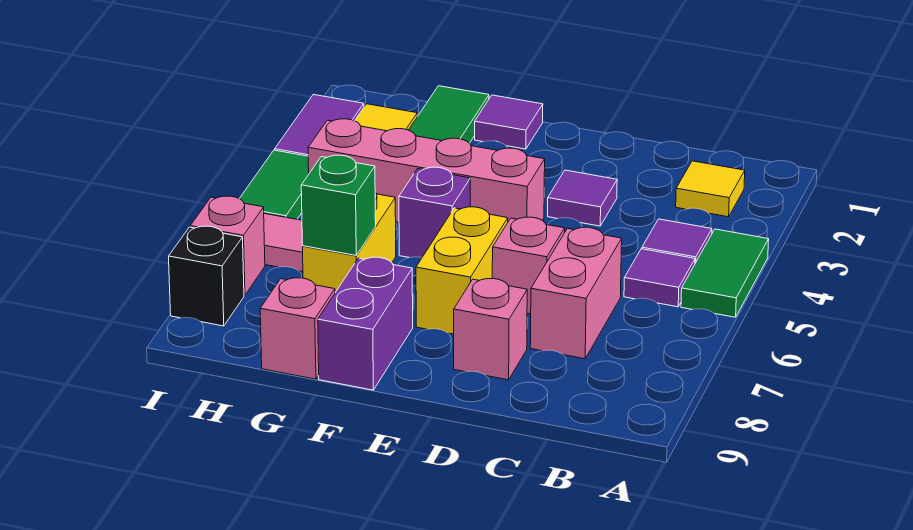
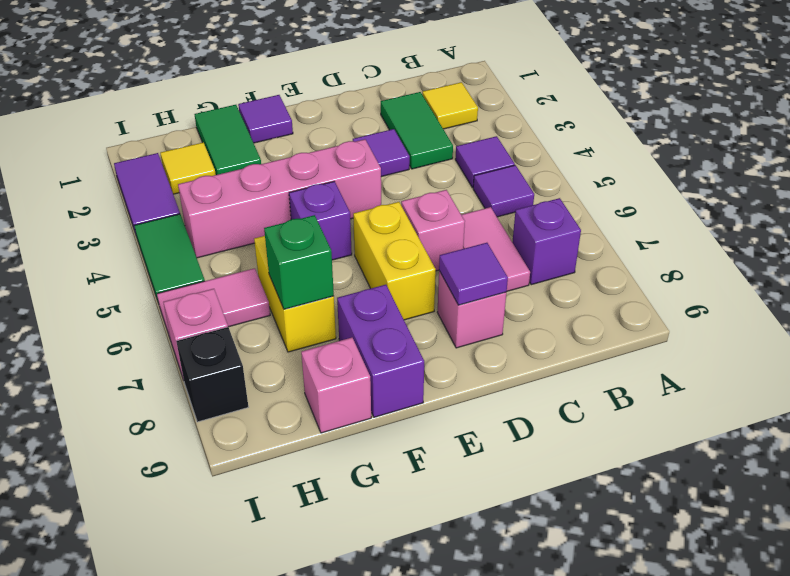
green tile A4:A5 level 1 -> green tile C2:C3 level 1
none -> purple brick B7 level 1
pink brick C6:C7 level 1 -> pink tile C6:C7 level 1
none -> purple tile D8 level 2

